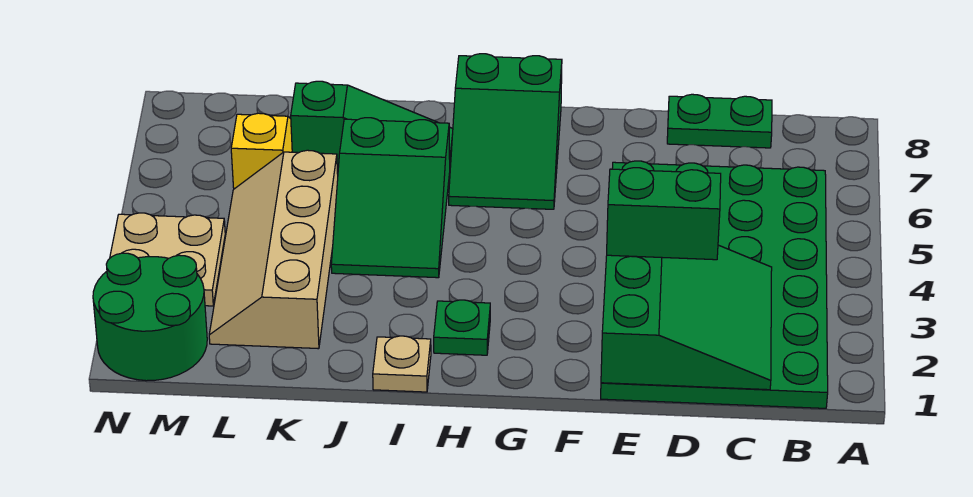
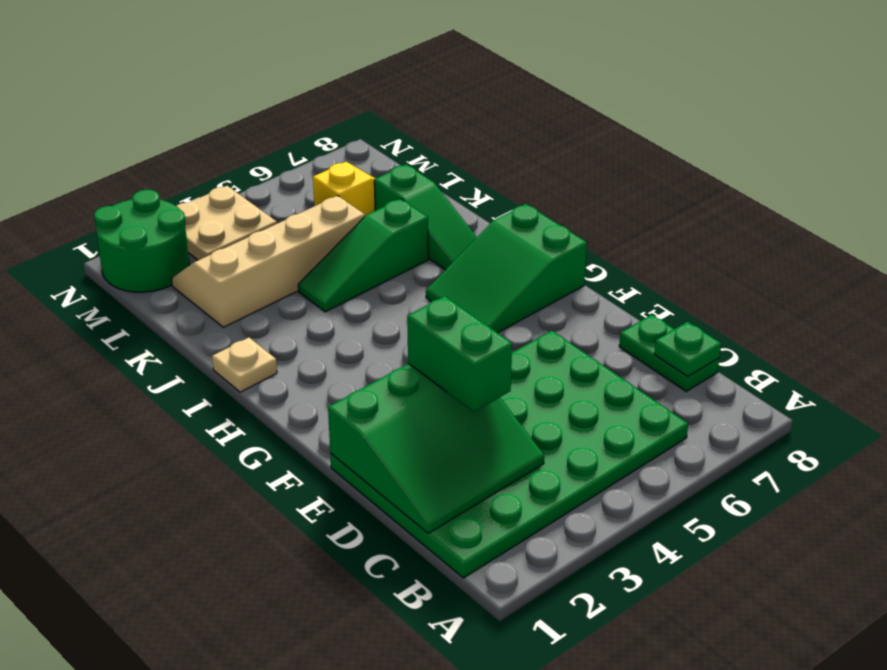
green plate H2 level 1 -> green plate C8 level 2
green slope I4:J6 level 1 top 6 -> green slope J4:J6 level 1 top 6

